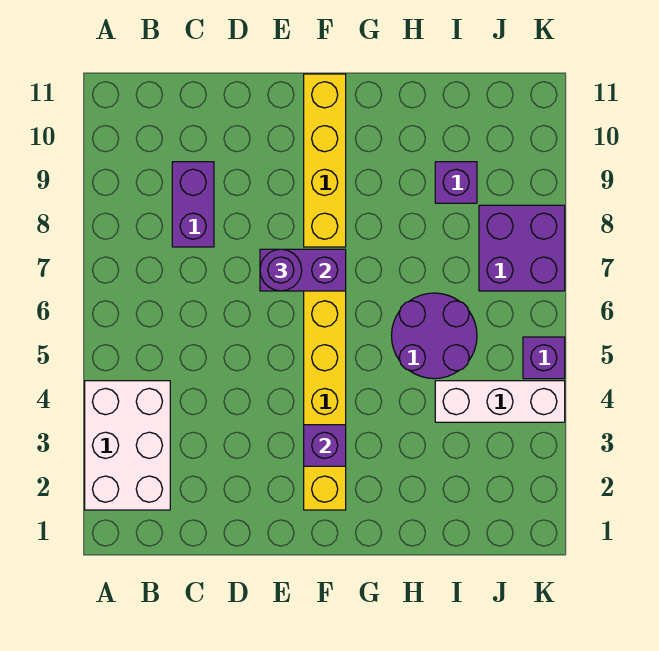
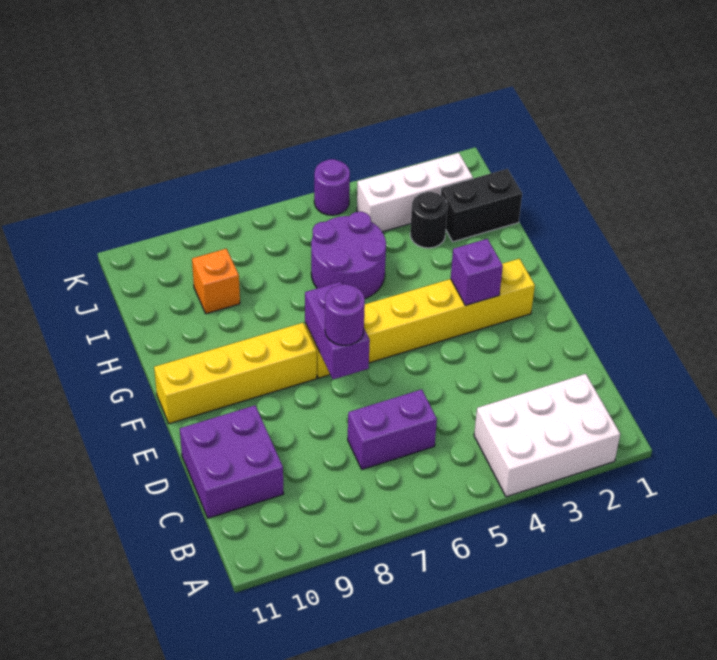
purple brick C8:C9 level 1 -> purple brick C6:C7 level 1
none -> black brick I1:I2 level 1
none -> black round brick I3 level 1
white brick I4:K4 level 1 -> white brick J2:J4 level 1
purple brick I9 level 1 -> orange brick I9 level 1
purple brick J7:K8 level 1 -> purple brick C10:D11 level 1
purple brick K5 level 1 -> purple round brick K5 level 1

